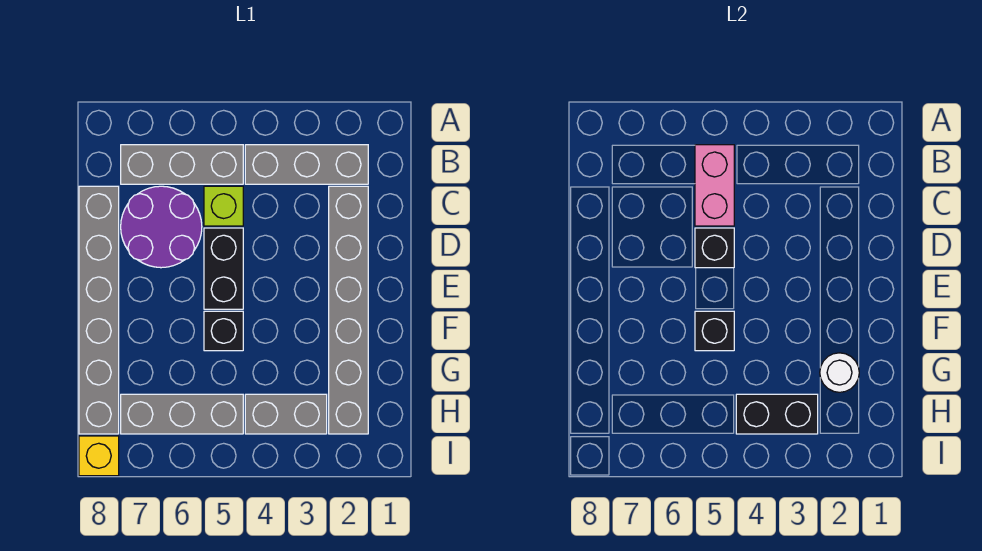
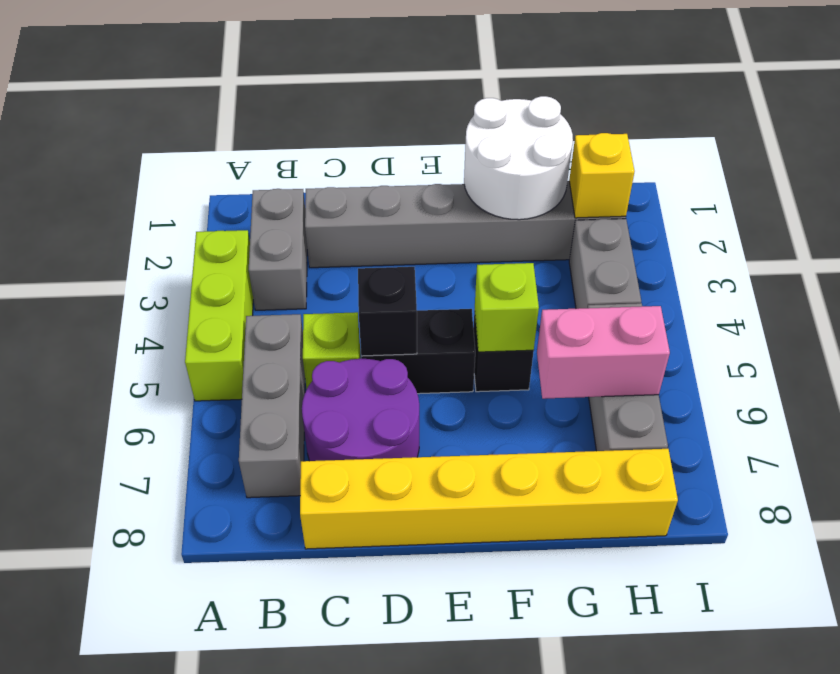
none -> lime brick A3:A5 level 1
grey brick B2:B4 level 1 -> grey brick B2:B3 level 1
pink brick B5:C5 level 2 -> pink brick G6:H6 level 2
grey brick C8:H8 level 1 -> yellow brick C8:H8 level 1
black brick F5 level 2 -> lime brick F5 level 2
white round brick G2 level 2 -> white round brick F1:G2 level 2
black brick H3:H4 level 2 -> none
yellow brick I8 level 1 -> yellow brick H2 level 2

